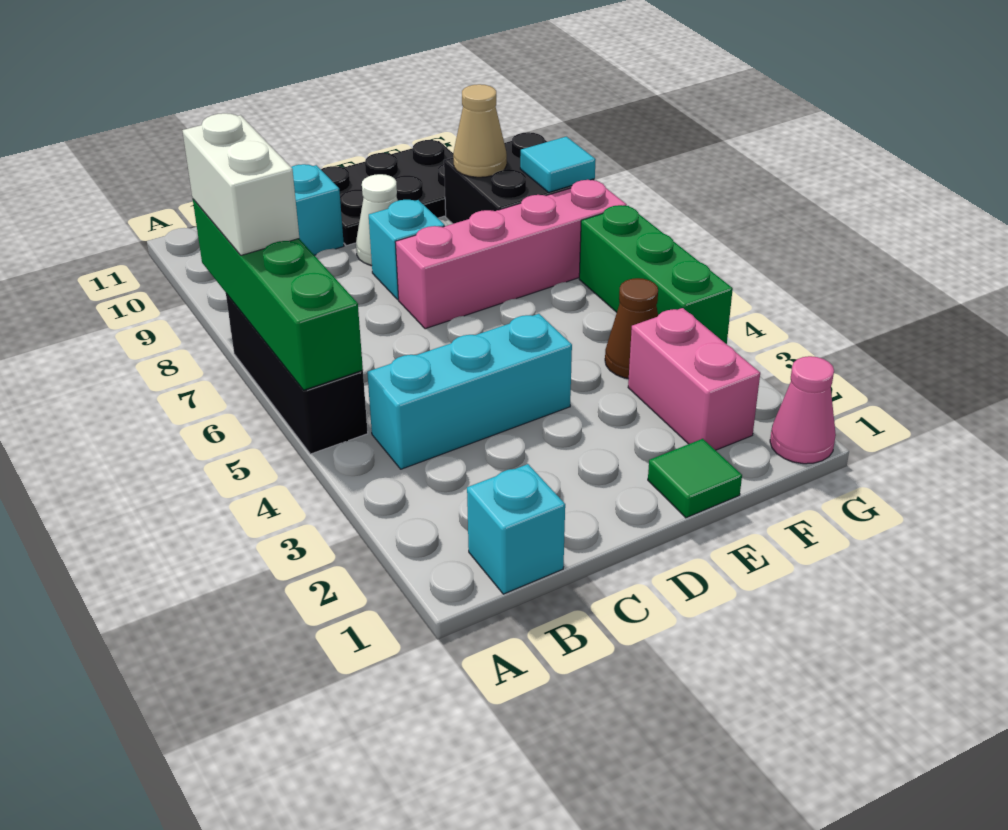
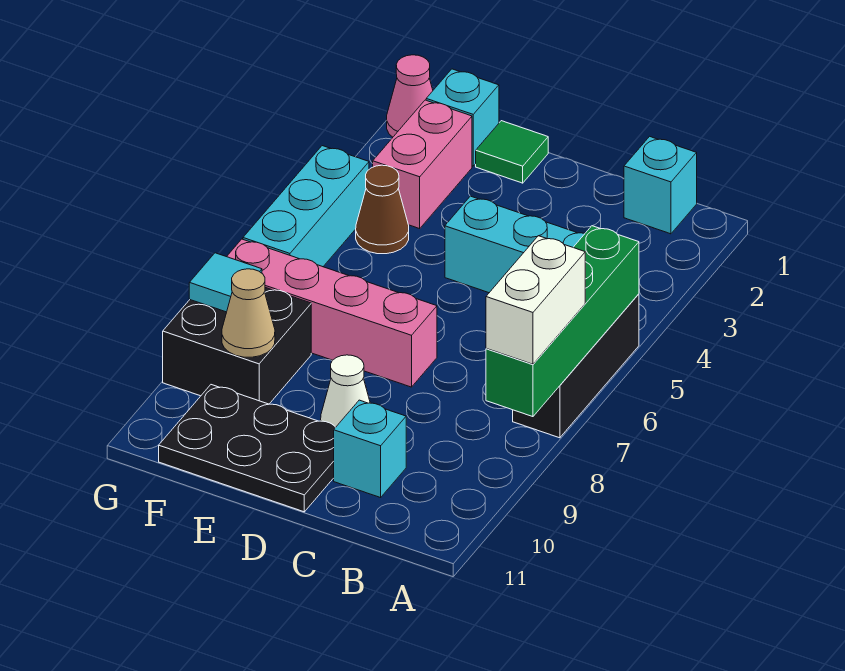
cyan brick D8 level 1 -> cyan brick F1 level 1
green brick G4:G6 level 1 -> cyan brick G4:G6 level 1

